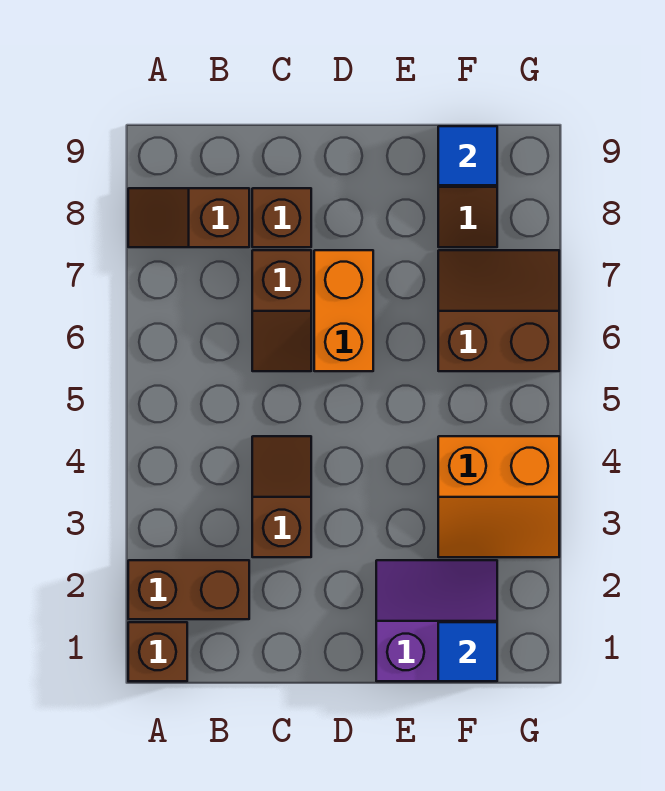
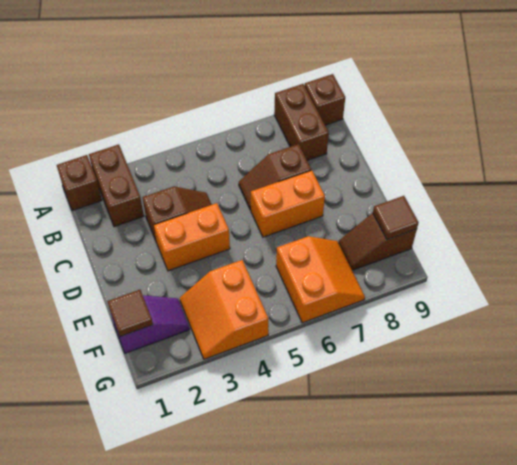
brown slope A8:B8 level 1 top B -> brown brick A8:B8 level 1
brown brick C8 level 1 -> brown brick A9 level 1
none -> orange brick D3:D4 level 1
purple slope E1:F2 level 1 top 1 -> purple slope F1:F2 level 1 top 1
blue tile F1 level 2 -> brown tile F1 level 2
brown slope F6:G7 level 1 top 6 -> orange slope F6:G7 level 1 top 6
blue tile F9 level 2 -> brown tile F9 level 2

